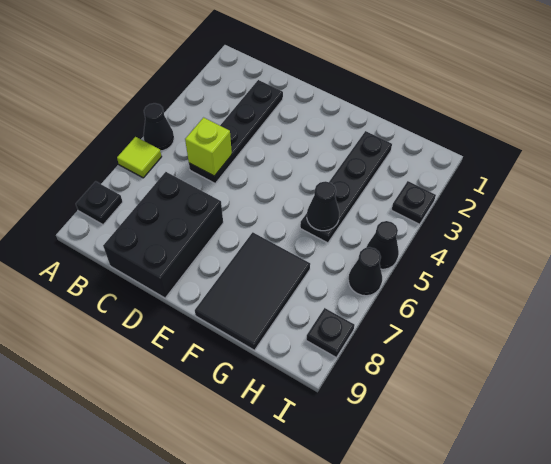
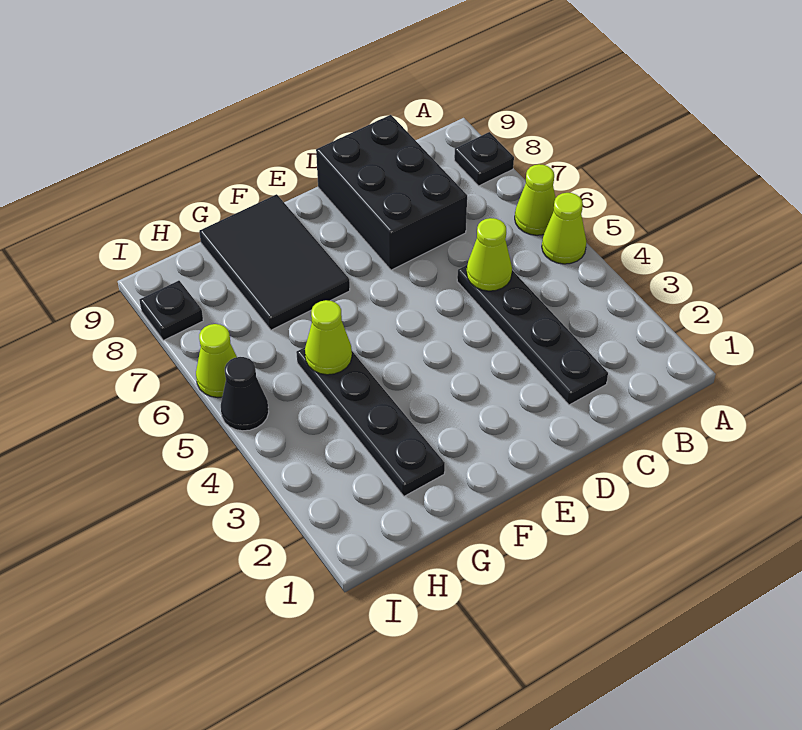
black cone A5 level 1 -> lime cone A5 level 1
lime tile A6 level 1 -> lime cone A6 level 1
lime brick C5 level 2 -> lime cone C5 level 2
black cone G5 level 2 -> lime cone G5 level 2
black plate I3 level 1 -> none
black cone I6 level 1 -> lime cone I6 level 1

